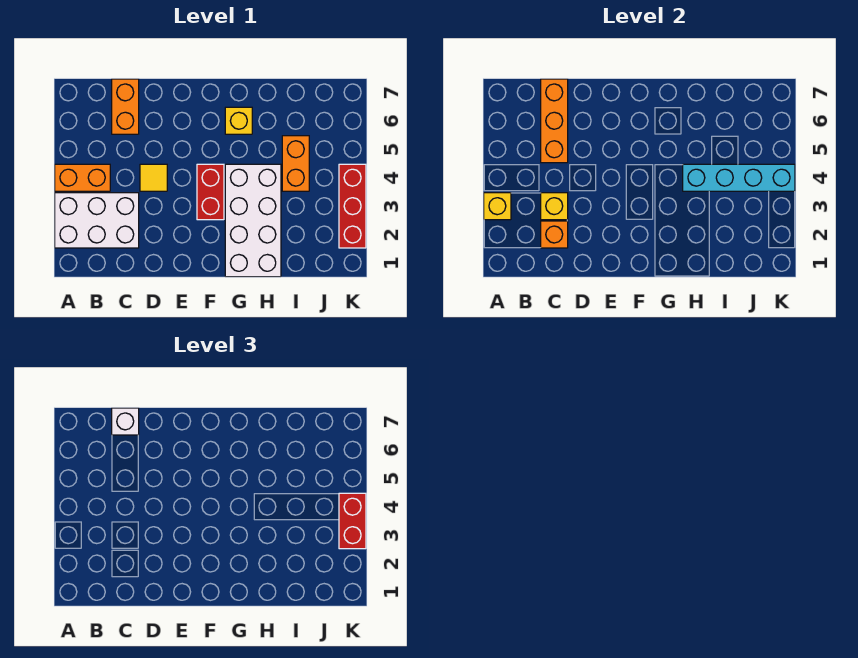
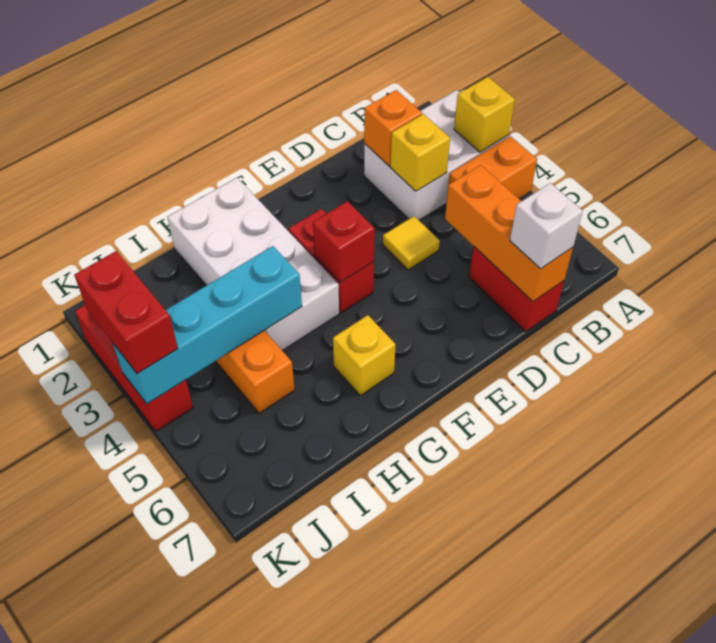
orange brick C6:C7 level 1 -> red brick C6:C7 level 1
none -> red brick F4 level 2

